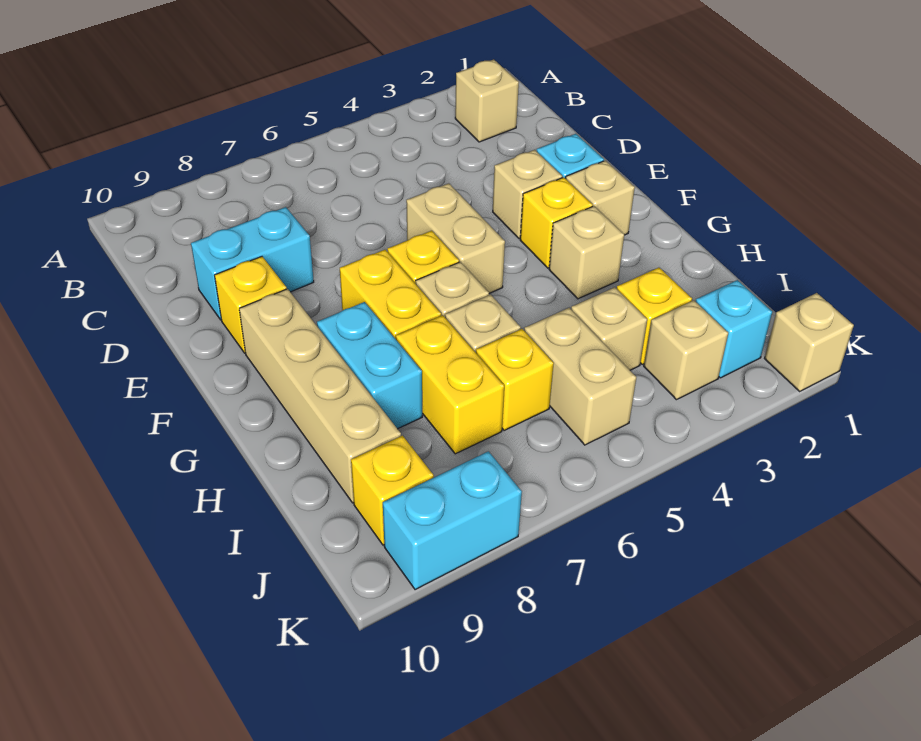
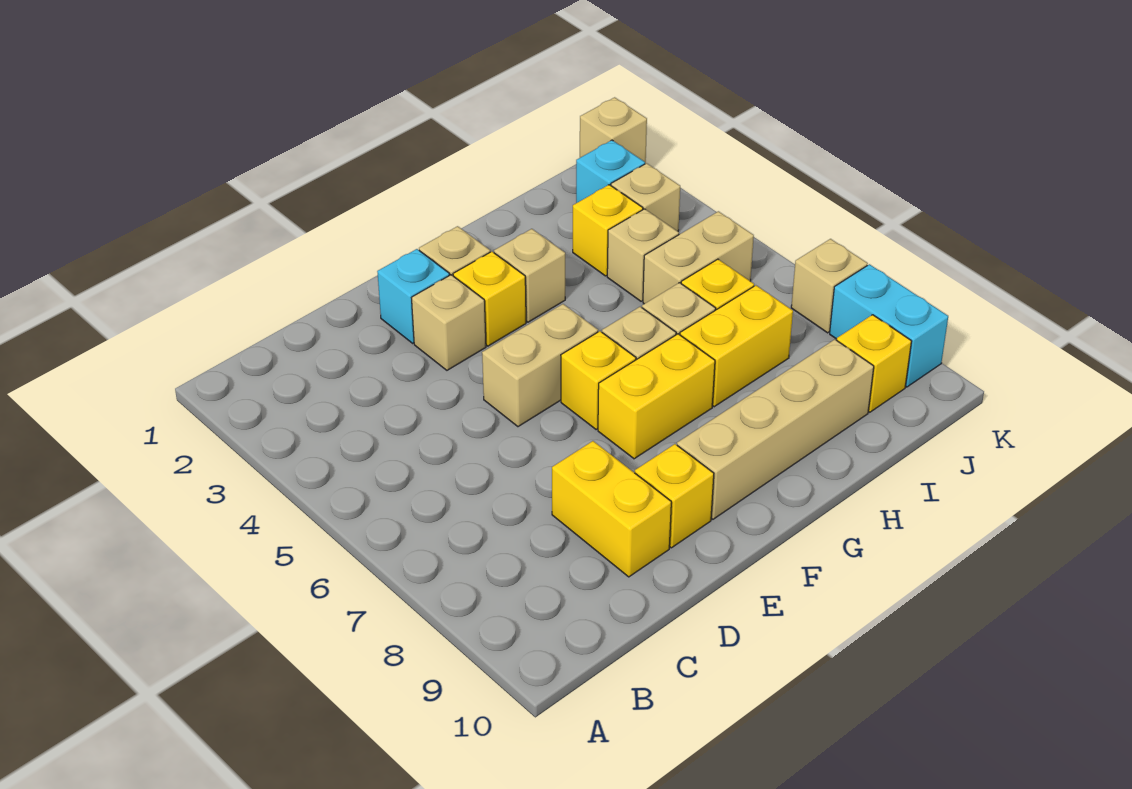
tan brick B2 level 1 -> tan brick K7 level 1
cyan brick D8:D9 level 1 -> yellow brick D8:D9 level 1
cyan brick G8:H8 level 1 -> none

